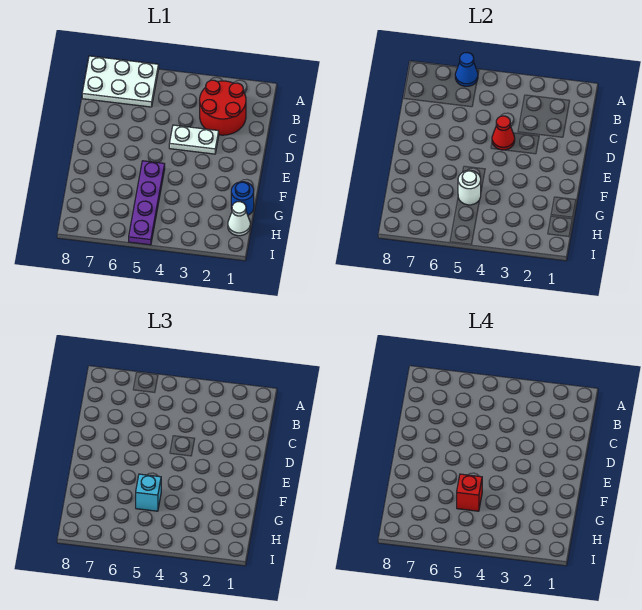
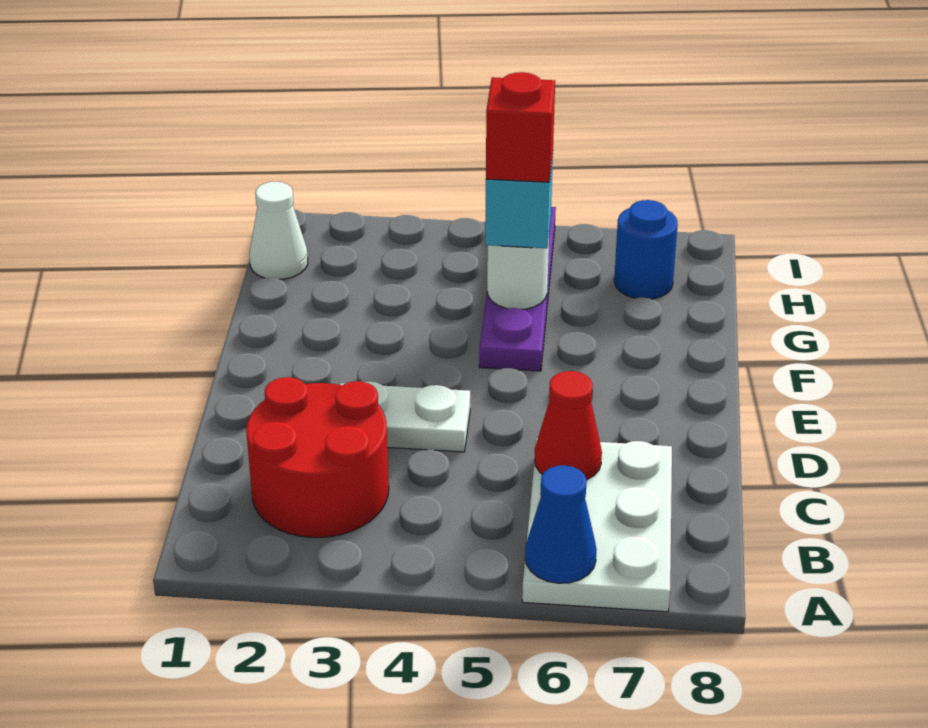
white plate A6:B8 level 1 -> white plate A6:C7 level 1
red cone D4 level 2 -> red cone C6 level 2
blue round brick G1 level 1 -> blue round brick H7 level 1

